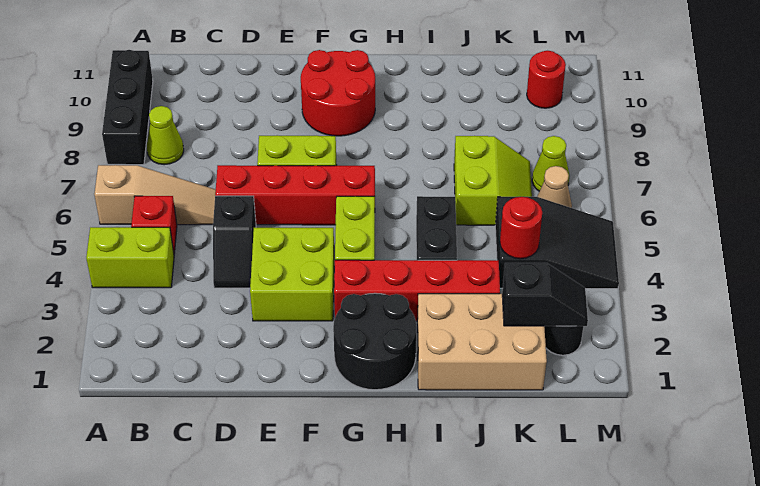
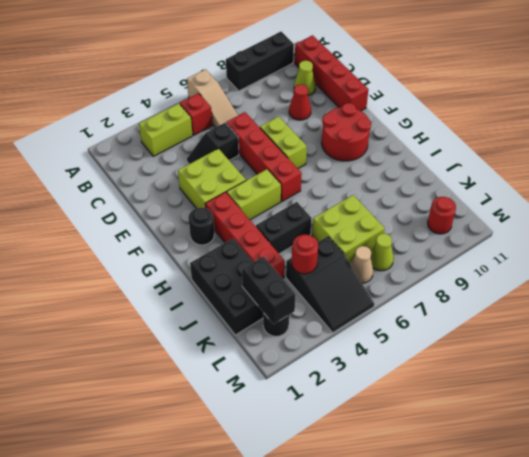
lime brick A4:B4 level 1 -> lime brick B3:B4 level 1
lime cone B8 level 1 -> lime cone C10 level 1
none -> red brick B11:E11 level 1
none -> red cone D9 level 1
black round brick G1:H2 level 1 -> black round brick G2 level 1
tan brick I1:K2 level 1 -> black brick I1:K2 level 1
lime slope J6:K7 level 1 top J -> lime brick J6:K7 level 1
black slope K2:L2 level 2 top K -> black brick K2:L2 level 2

